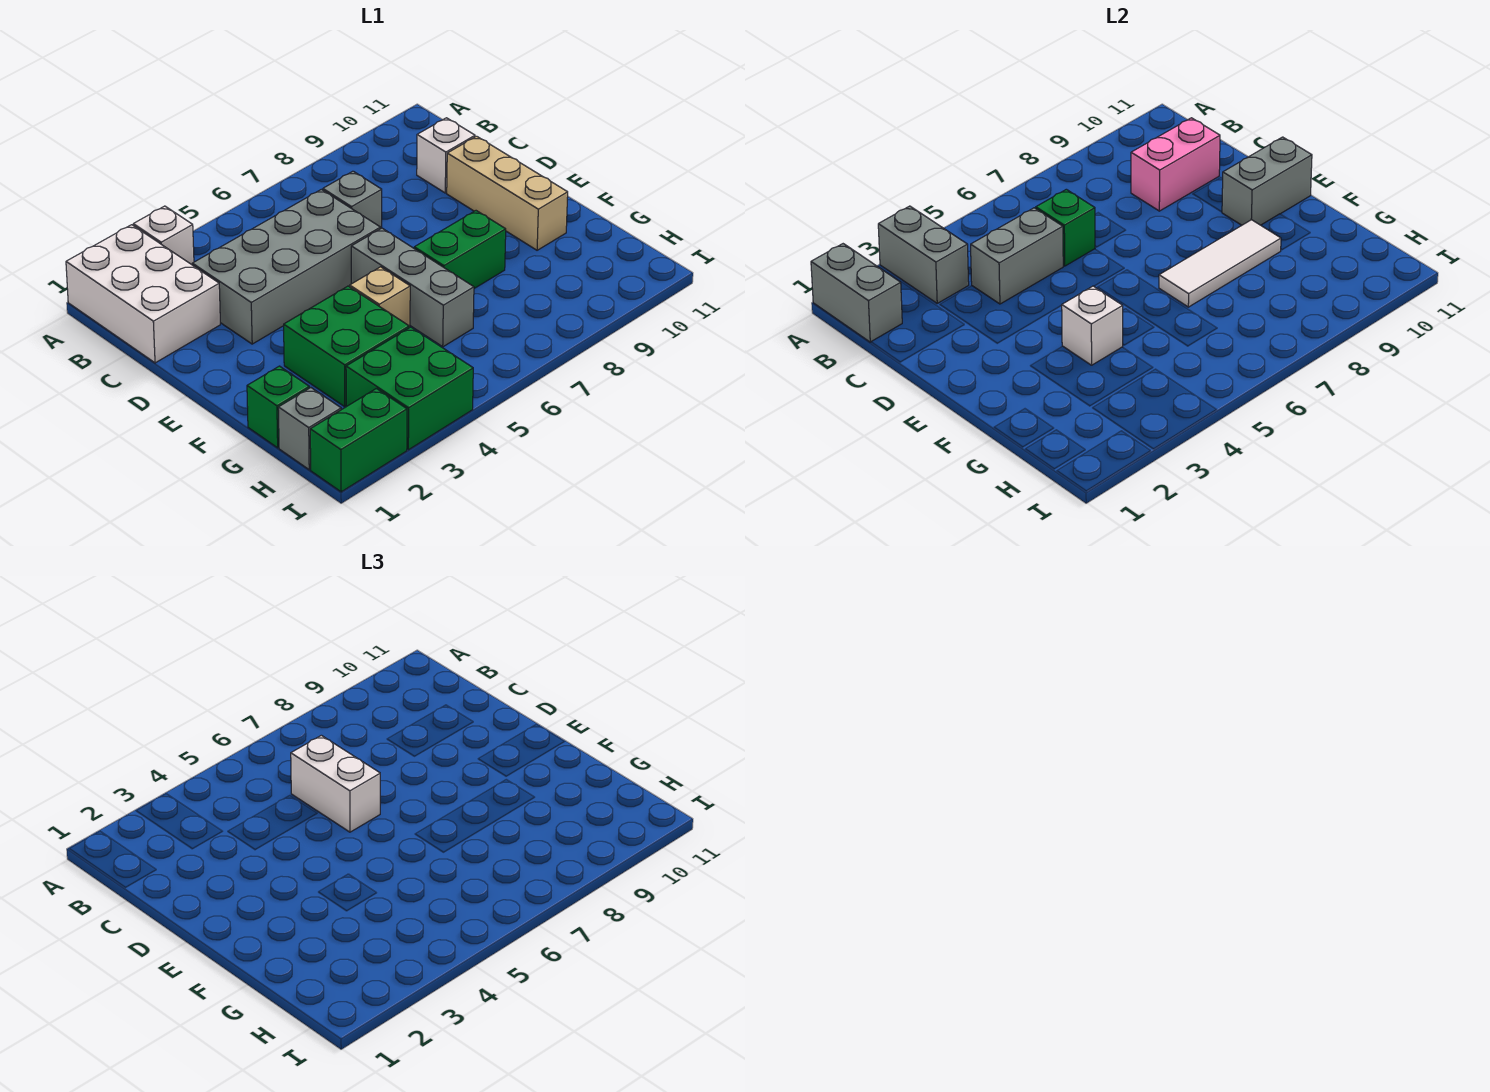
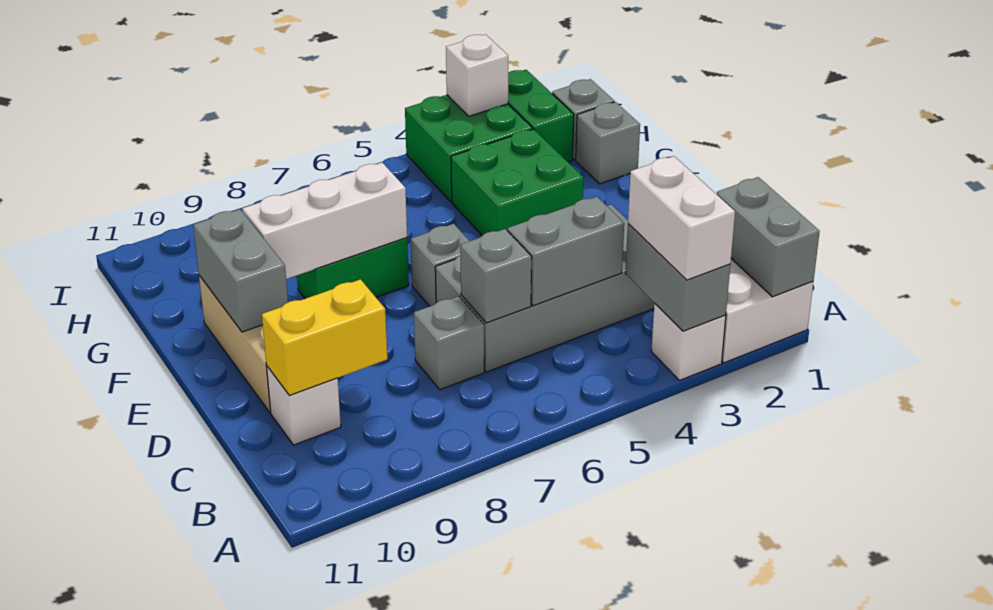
green brick C6 level 2 -> grey brick C6 level 2
white brick C6:D6 level 3 -> white brick A3:B3 level 3
pink brick C9:C10 level 2 -> yellow brick C9:C10 level 2
grey brick E6:G6 level 1 -> grey brick E6 level 1
grey brick E10:E11 level 2 -> grey brick E10:F10 level 2
white brick F4 level 2 -> white brick I3 level 2
tan brick F5 level 1 -> none
white tile F7:F9 level 2 -> white brick F7:F9 level 2
green brick G1 level 1 -> grey brick G1 level 1
green brick I1:I2 level 1 -> green brick H2:I2 level 1

